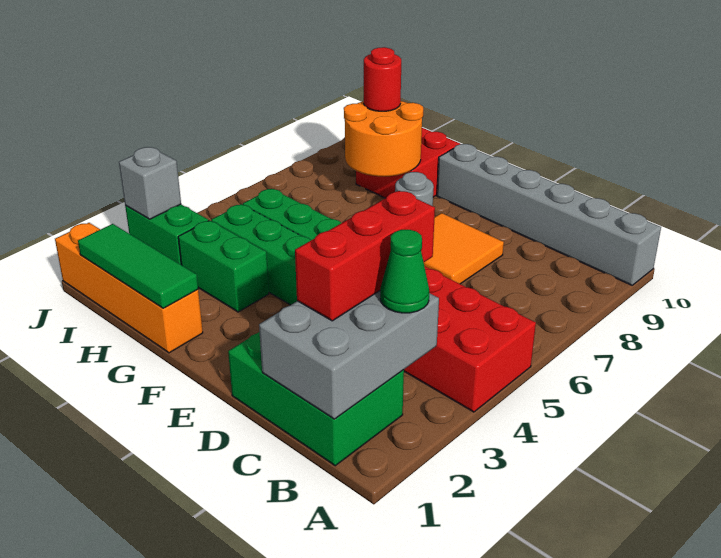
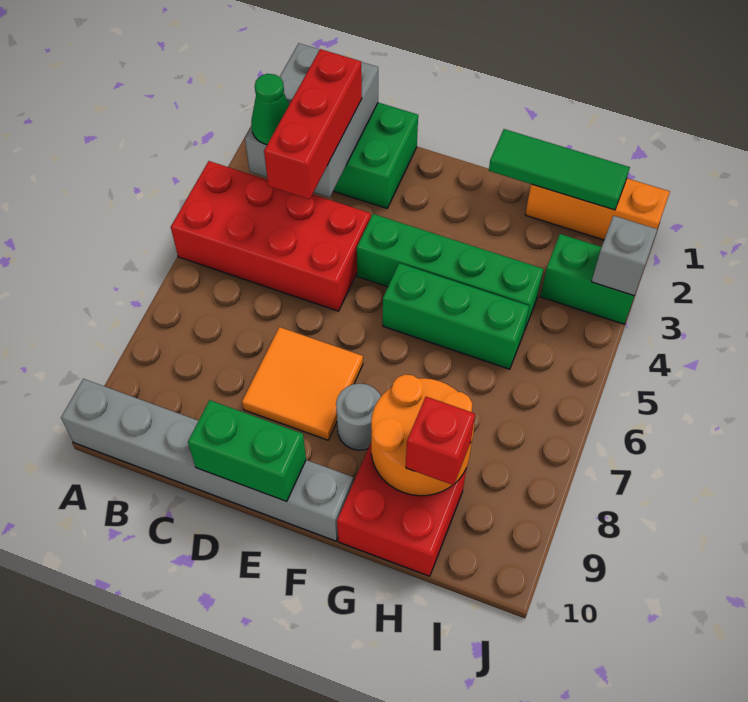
orange brick G1:J1 level 1 -> orange brick H1:J1 level 1
green brick G3:H3 level 1 -> green brick D10:E10 level 2
red round brick H9 level 3 -> red brick H9 level 3

